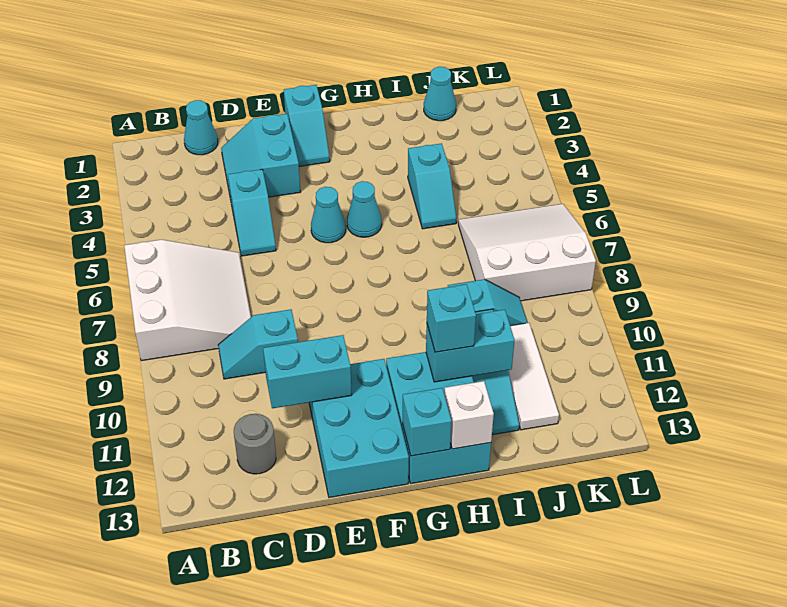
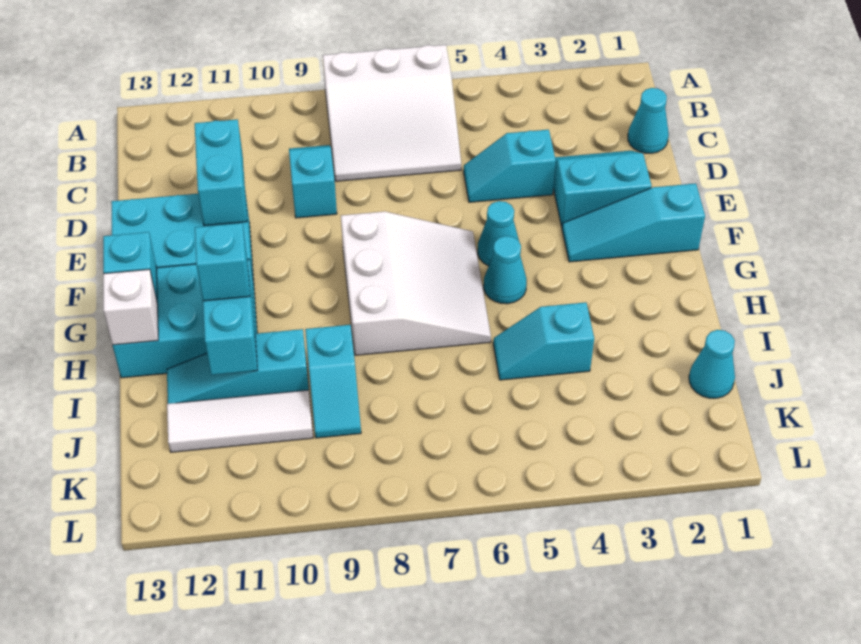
grey round brick C12 level 1 -> none
cyan slope F1:F2 level 1 top 1 -> cyan slope F1:F3 level 1 top 1
white slope J6:L8 level 1 top 8 -> white slope F6:H8 level 1 top 8

